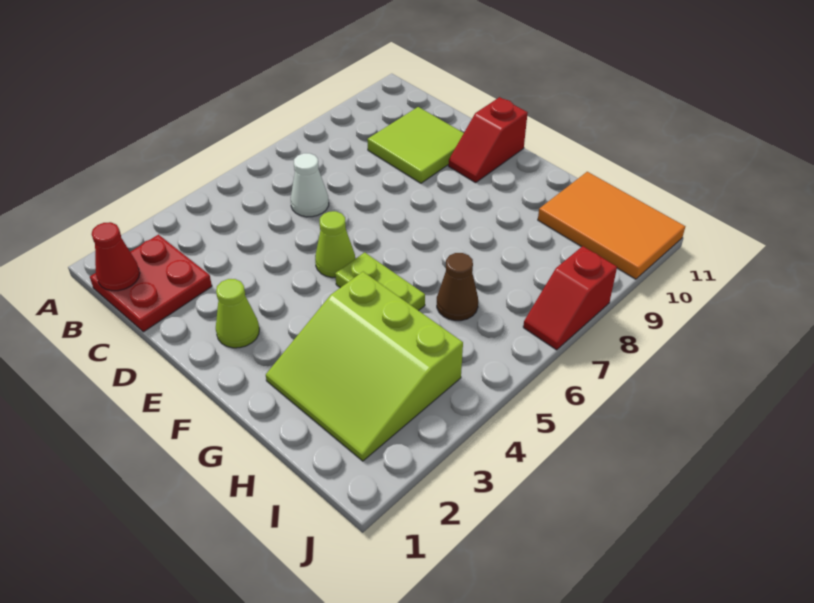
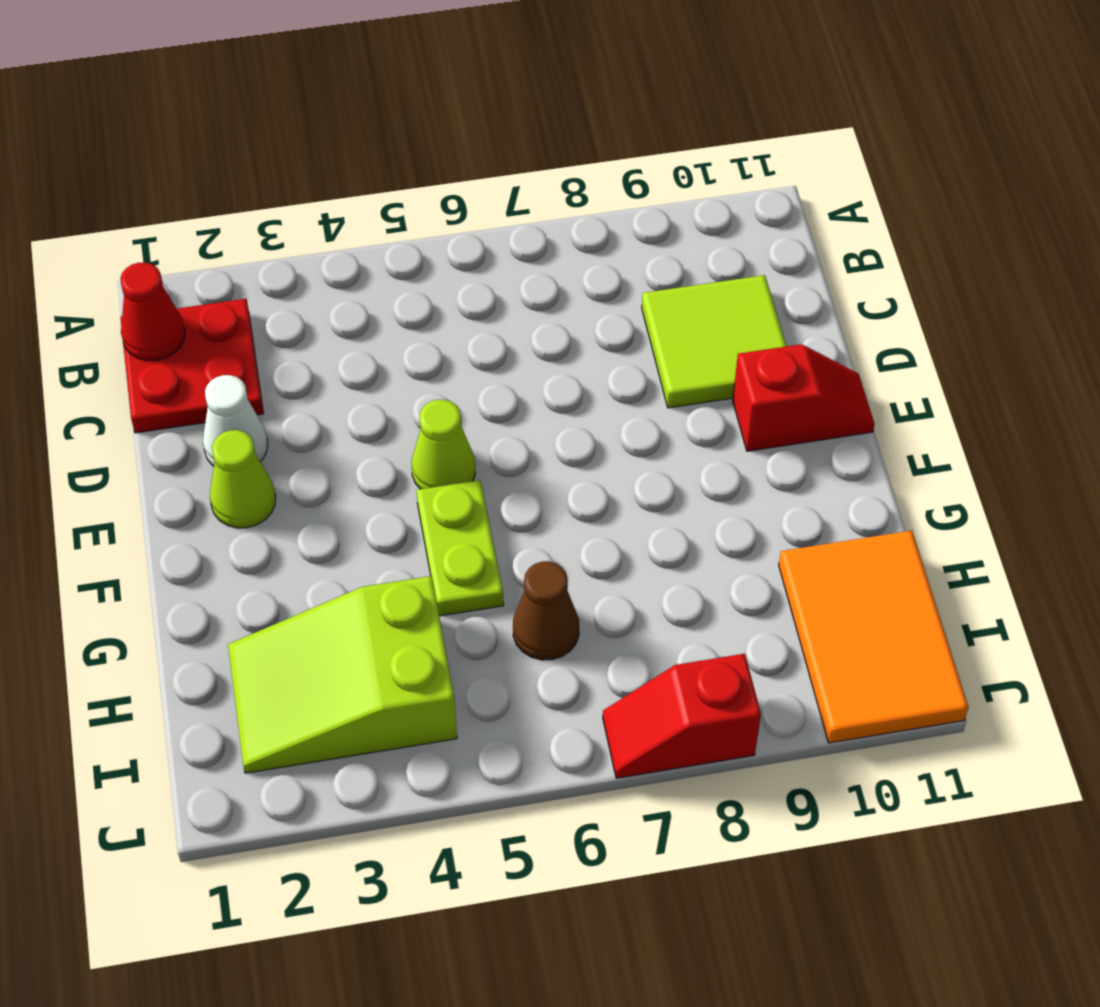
white cone C6 level 1 -> white cone D2 level 1
red slope E10:E11 level 1 top 11 -> red slope E10:E11 level 1 top 10
lime slope G2:I4 level 1 top 4 -> lime slope H2:I4 level 1 top 4

